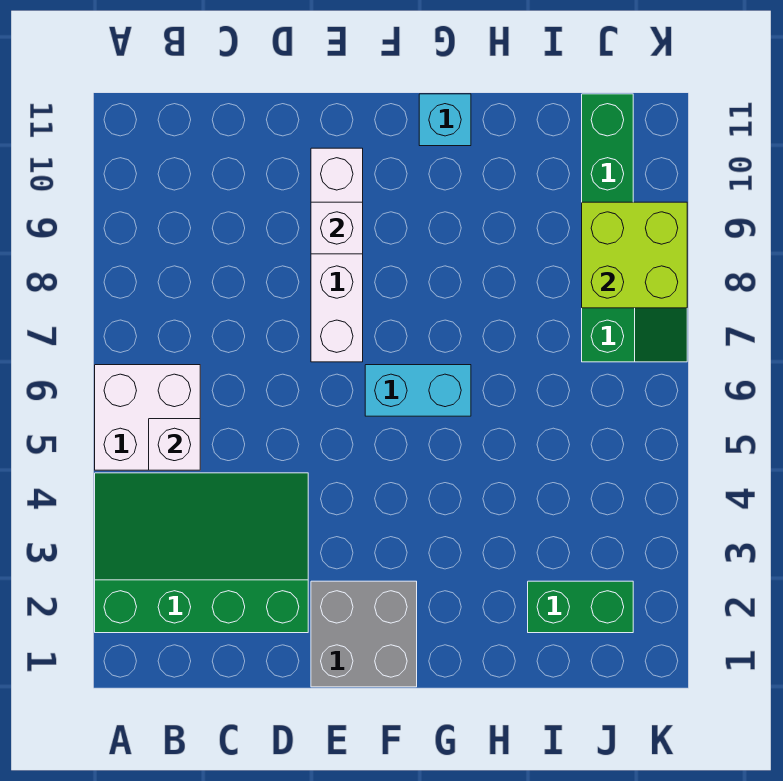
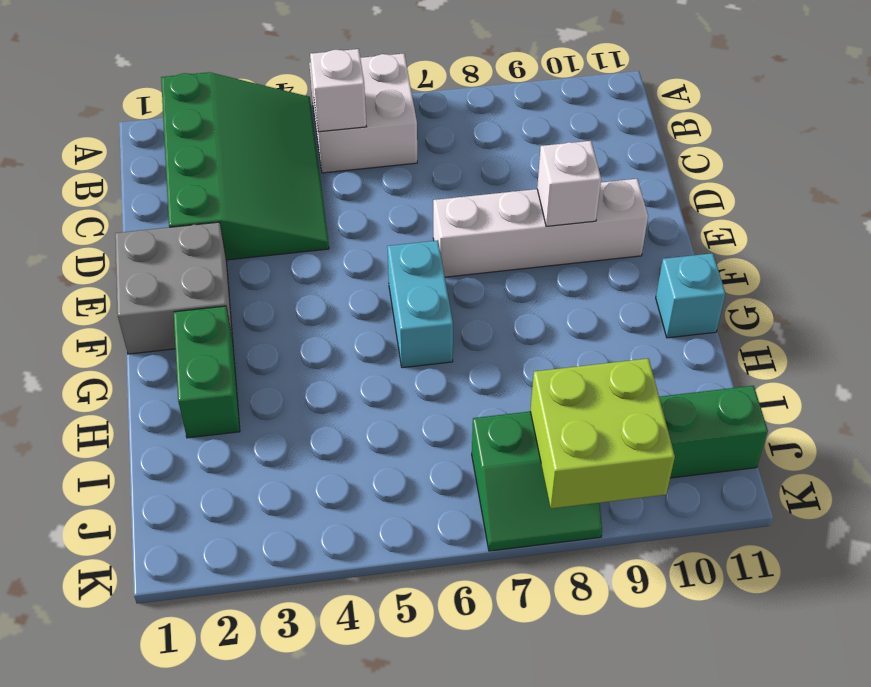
green brick I2:J2 level 1 -> green brick G2:H2 level 1

